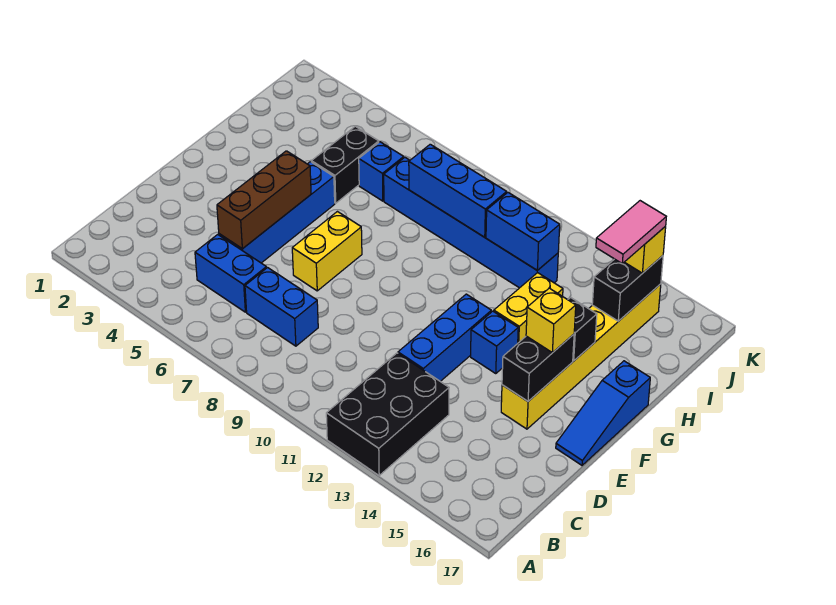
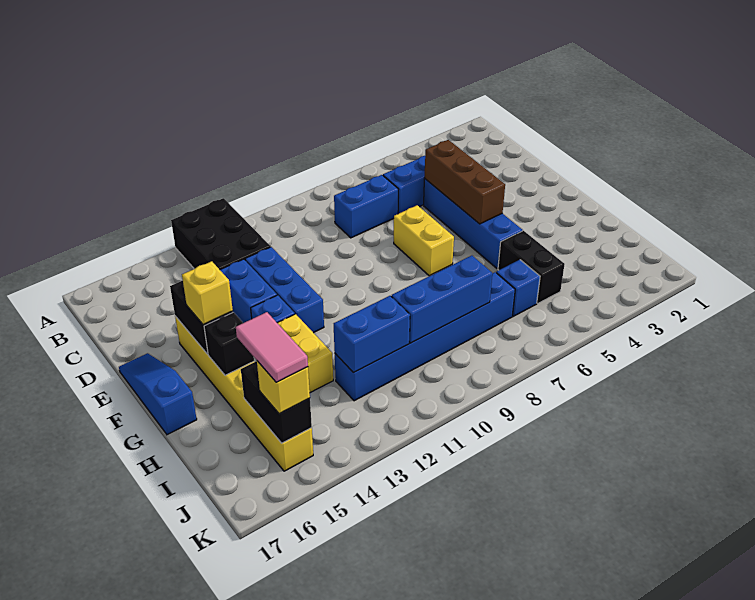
none -> blue brick D13:E13 level 1

